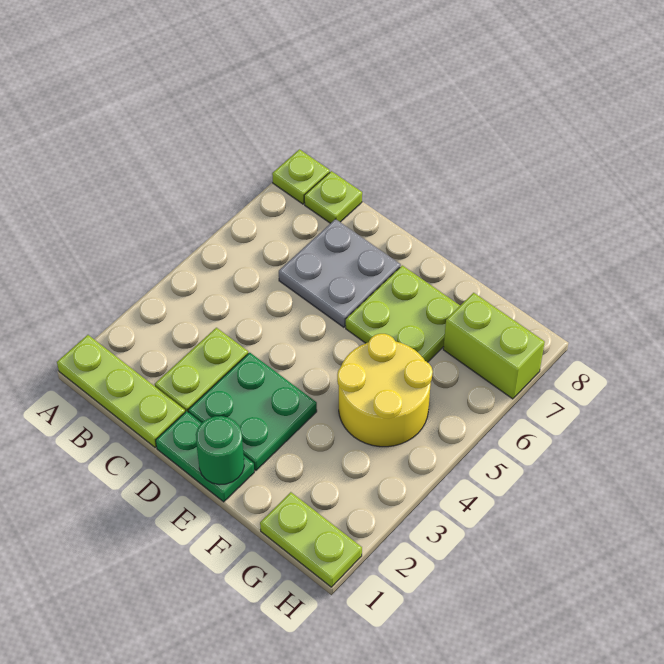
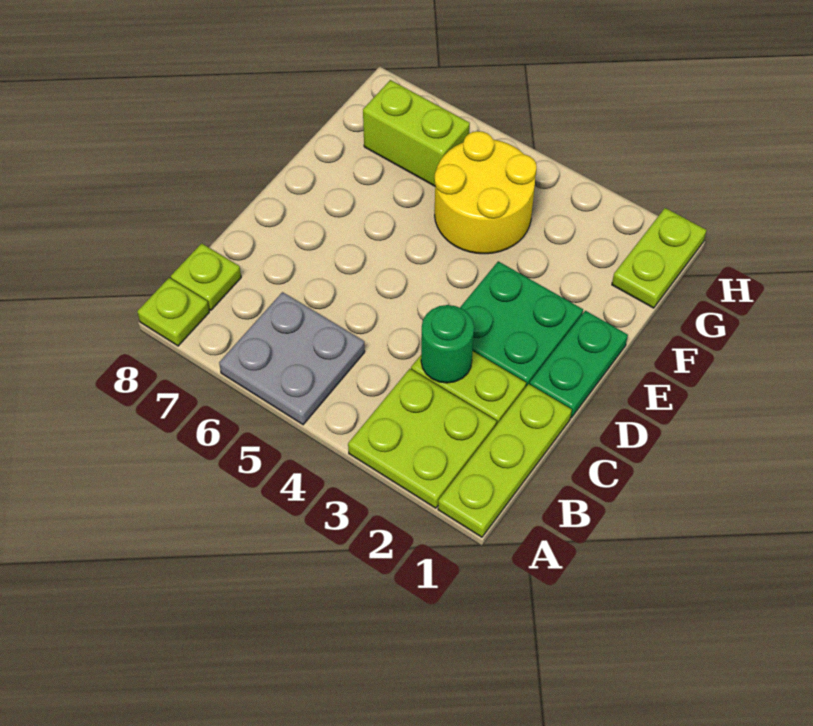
grey plate C6:D7 level 1 -> grey plate A5:B6 level 1
green round brick E1 level 2 -> green round brick C3 level 2
lime plate E6:F7 level 1 -> lime plate A2:B3 level 1
lime brick G7:H7 level 1 -> lime brick G6:G7 level 1

